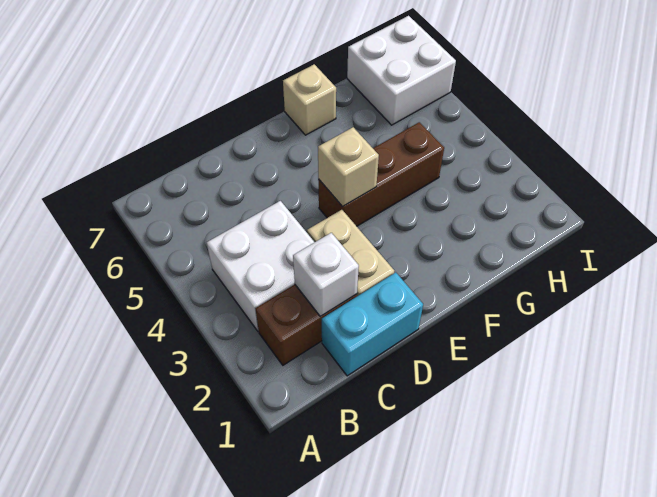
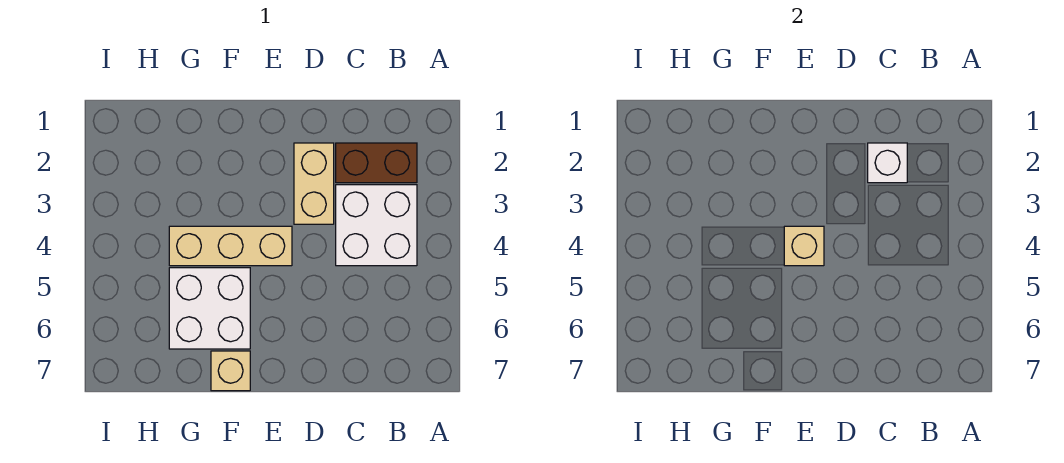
cyan brick C1:D1 level 1 -> none
brown brick E4:G4 level 1 -> tan brick E4:G4 level 1
white brick H6:I7 level 1 -> white brick F5:G6 level 1

